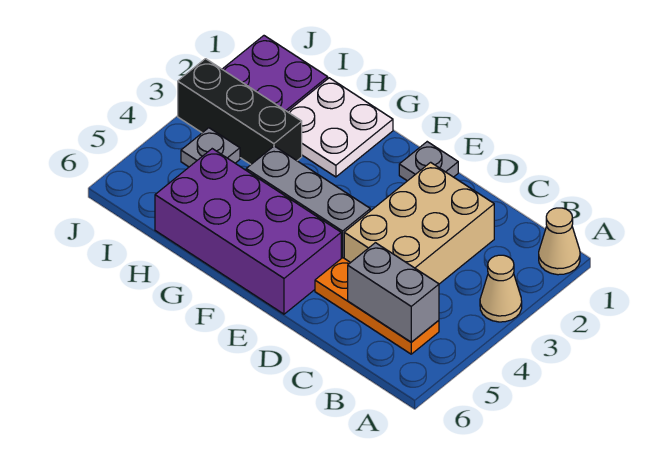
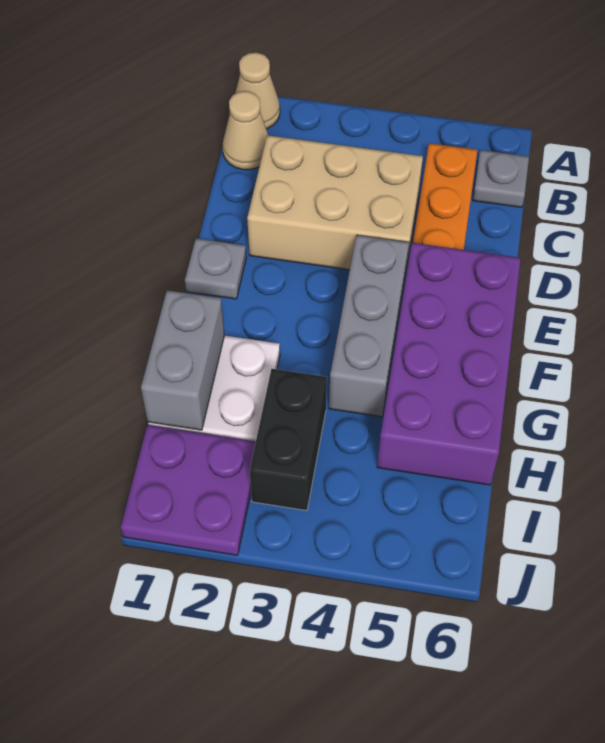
tan cone A3 level 1 -> tan cone B1 level 1
grey brick B5:C5 level 2 -> grey brick G1:H1 level 2
black brick H3:J3 level 1 -> black brick H3:I3 level 1
grey plate I4 level 1 -> grey plate B6 level 1

